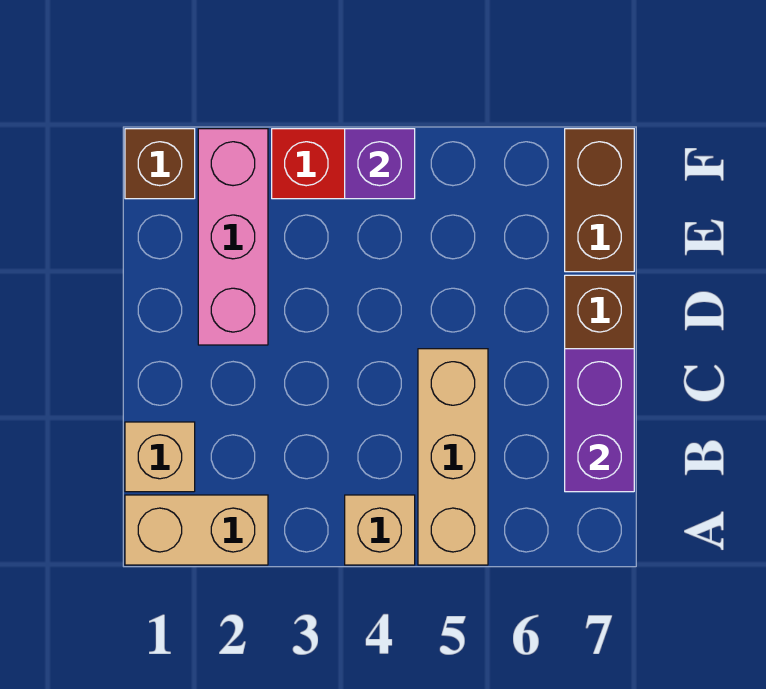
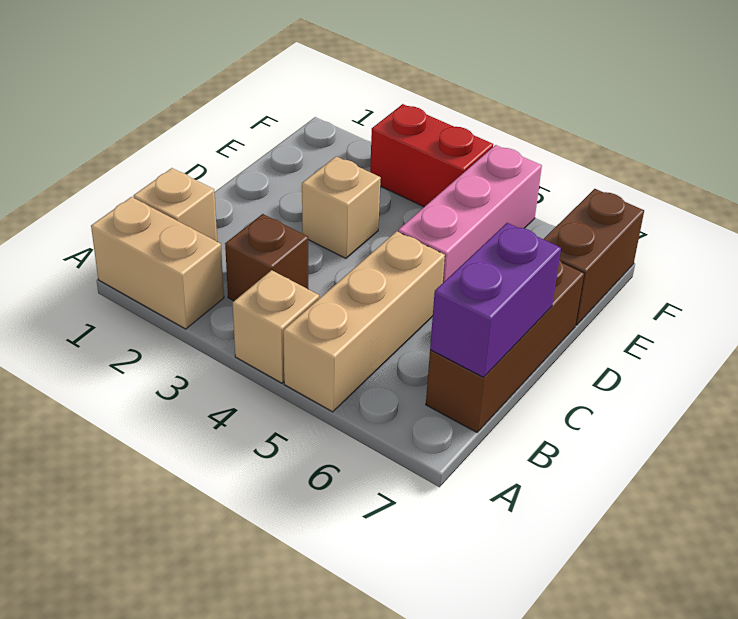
pink brick D2:F2 level 1 -> pink brick D5:F5 level 1
none -> tan brick D3 level 1
brown brick F1 level 1 -> brown brick B3 level 1
purple brick F4 level 2 -> none

